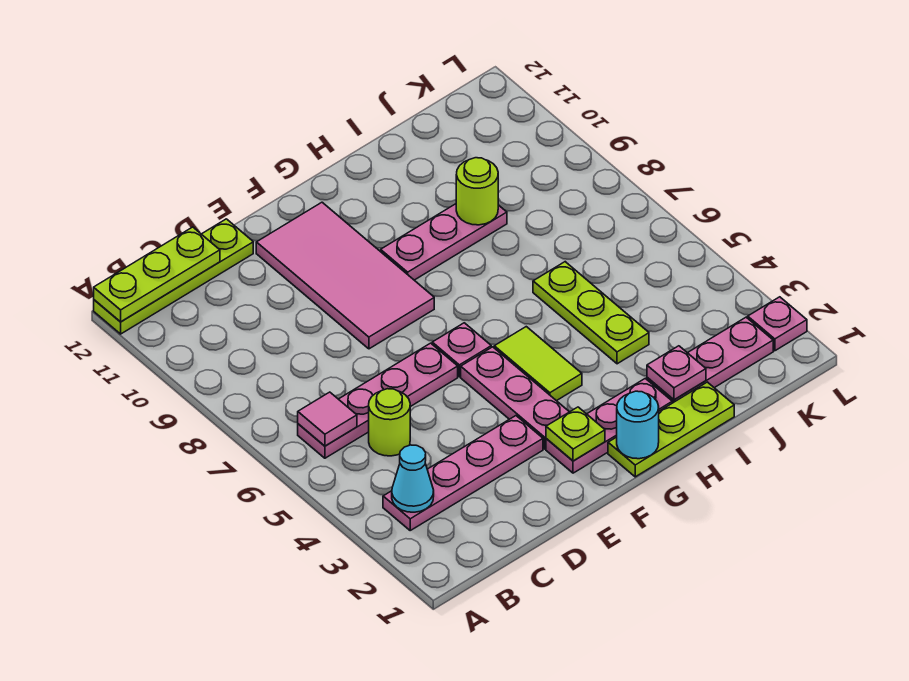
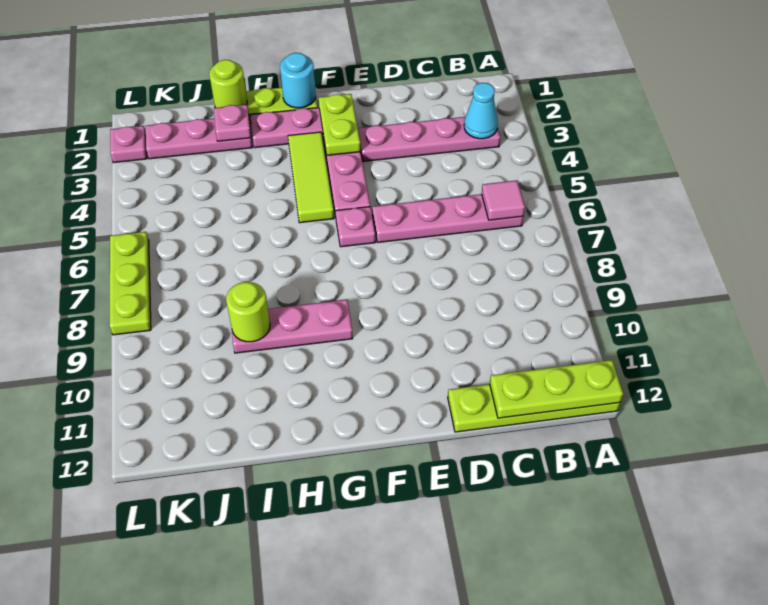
lime round brick C5 level 1 -> lime round brick I1 level 2
pink tile E8:F11 level 1 -> none
lime plate F2 level 2 -> lime plate F2:F3 level 2
lime tile G4:G5 level 1 -> lime tile G3:G5 level 1
lime plate I4:I6 level 1 -> lime plate L6:L8 level 1

